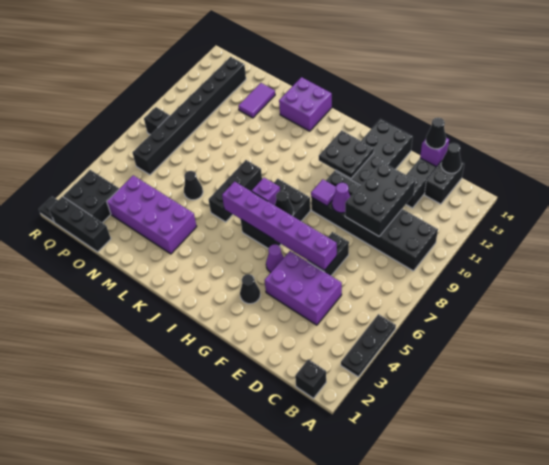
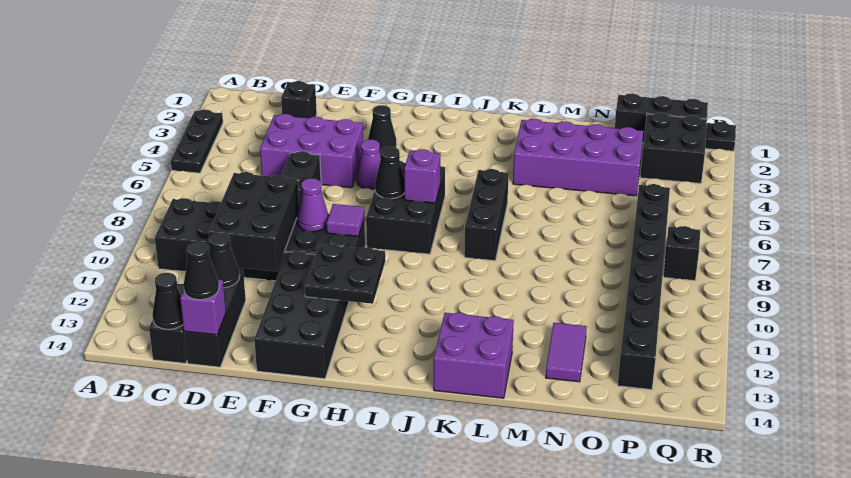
black brick B1 level 1 -> black brick D2 level 1
purple brick E6:J6 level 2 -> none
black cone M6 level 1 -> black cone D12 level 2

